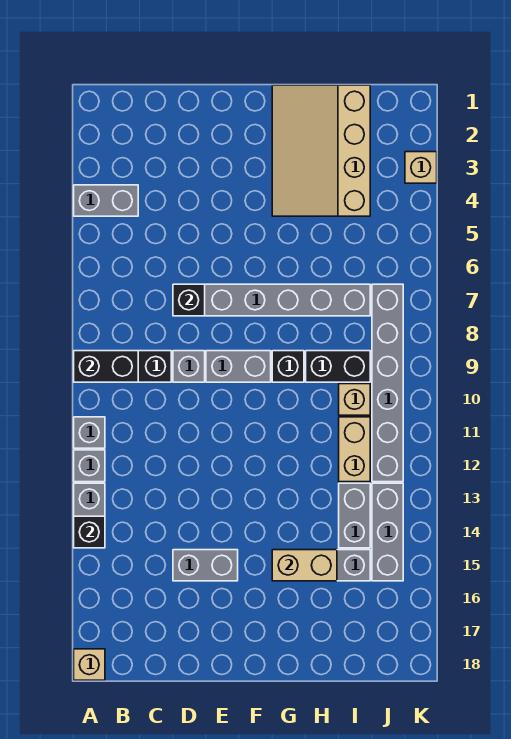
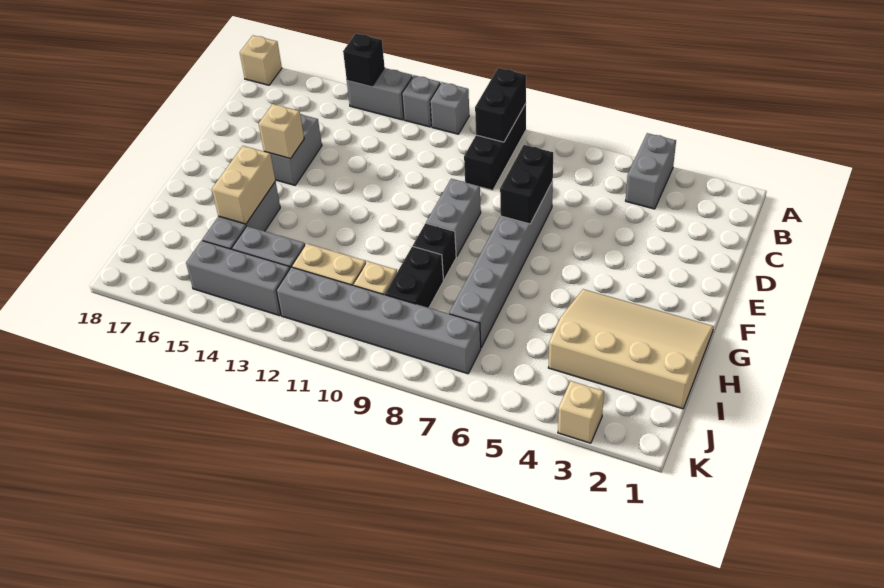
black brick D7 level 2 -> black brick D7:E7 level 2
grey brick D9 level 1 -> none
none -> tan brick E15 level 2

